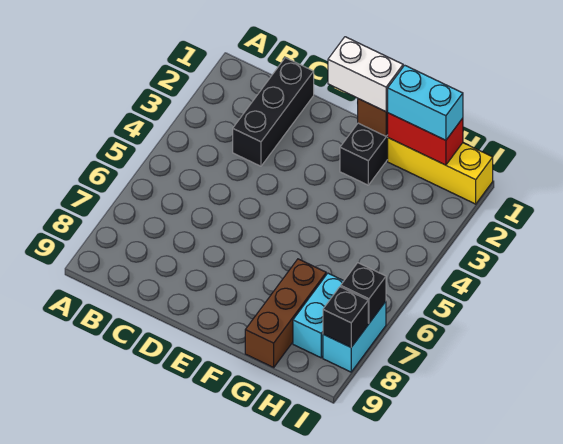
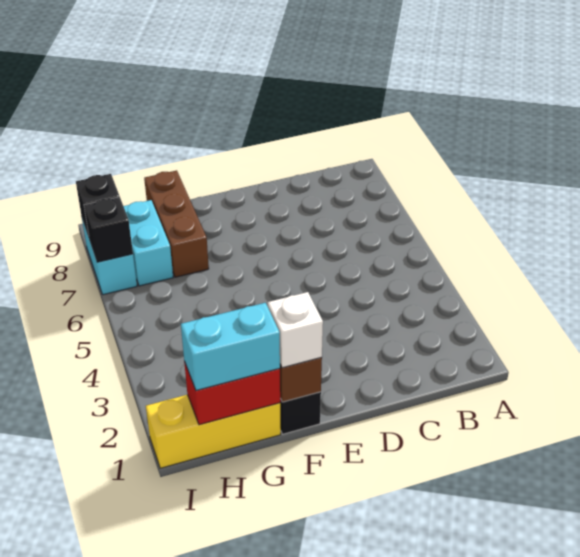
black brick C1:C3 level 1 -> none
white brick E1:F1 level 3 -> white brick F1 level 3

